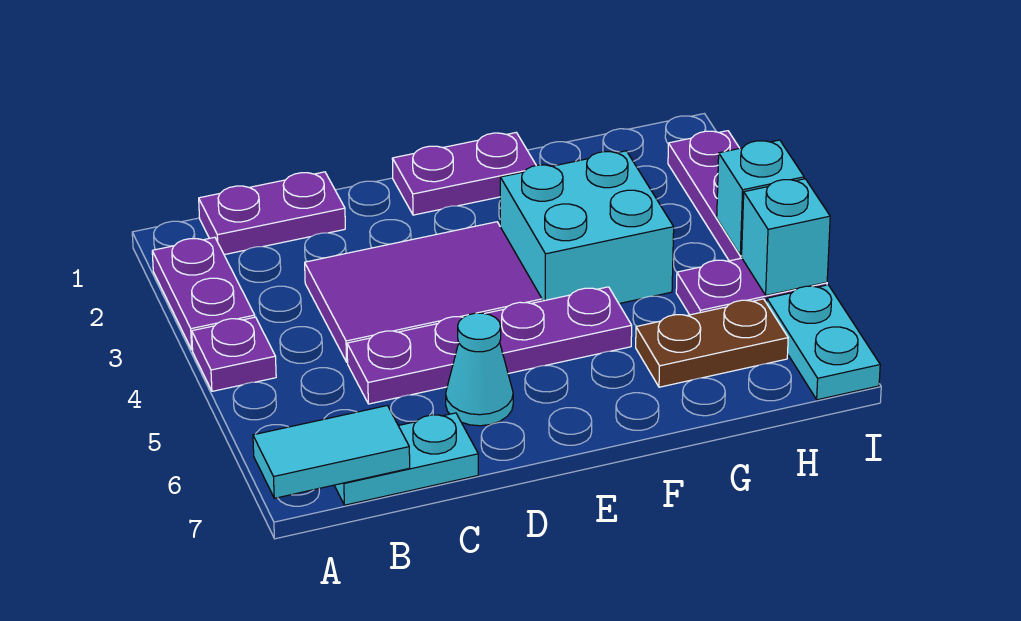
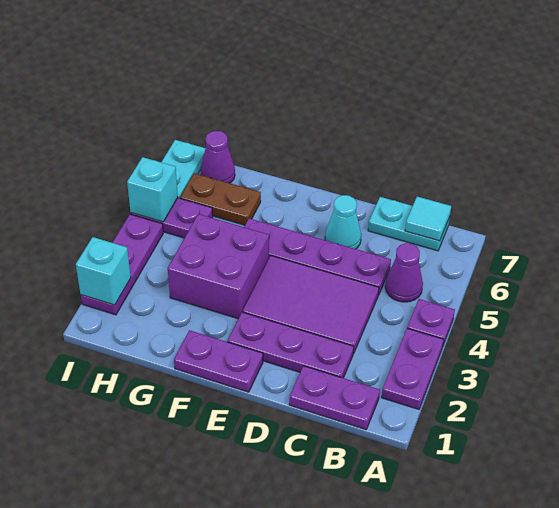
cyan tile A7:B7 level 2 -> cyan tile B7 level 2
none -> purple cone B5 level 1
none -> purple plate C2:E2 level 1
cyan brick F3:G4 level 1 -> purple brick F3:G4 level 1
none -> purple cone H7 level 1
cyan brick I4 level 2 -> cyan brick I2 level 2

